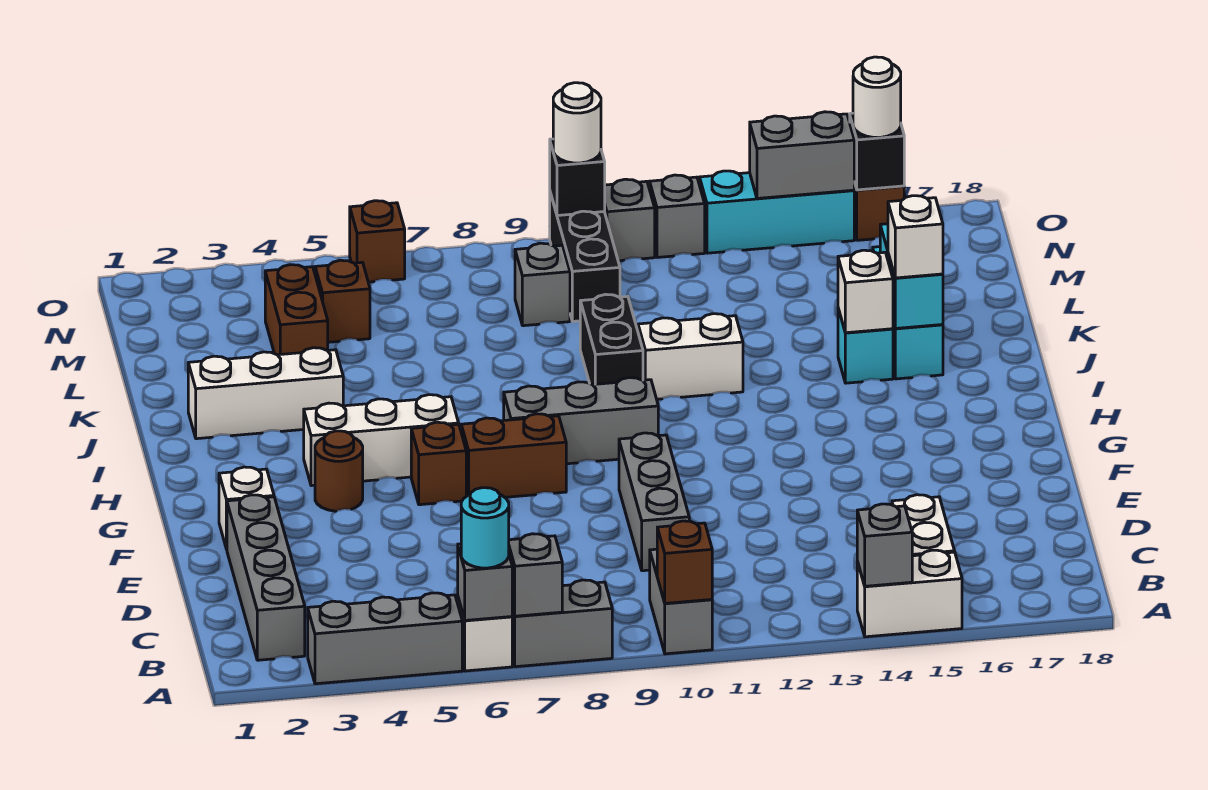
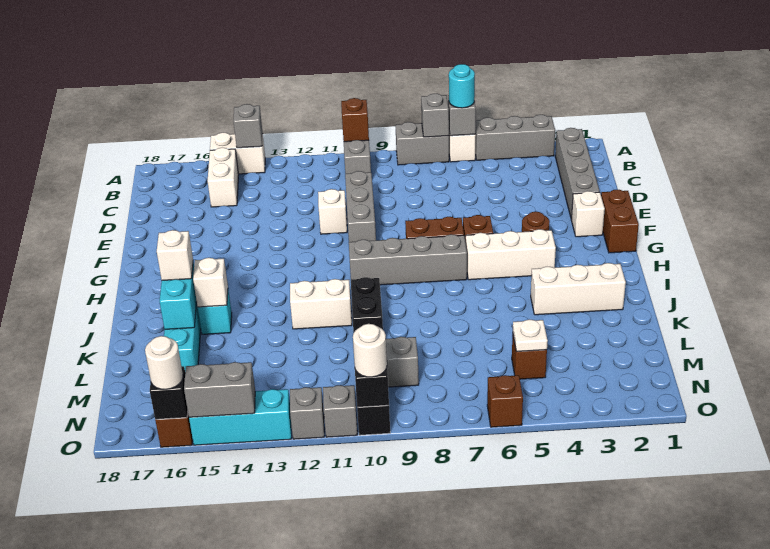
none -> white brick E11 level 1
grey brick H8:H10 level 1 -> grey brick H7:H10 level 1
brown brick L4:M4 level 1 -> brown brick F1:G1 level 1
none -> white plate M5 level 2

